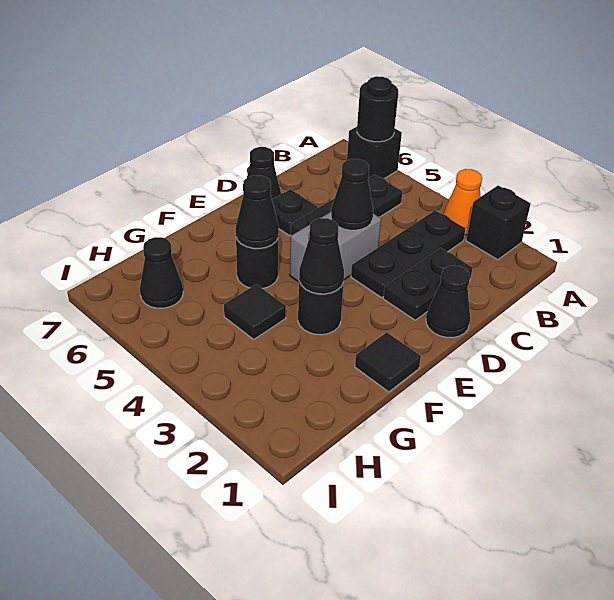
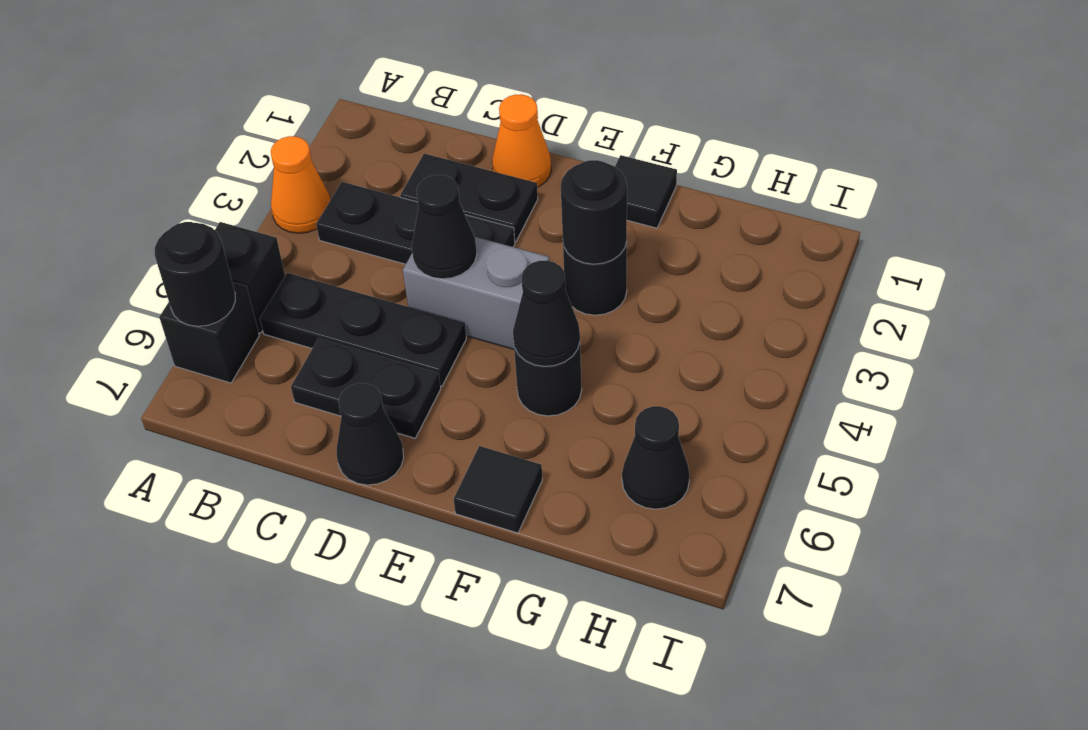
black brick A2 level 1 -> black brick A5 level 1
black cone D1 level 1 -> orange cone D1 level 1
black plate D6 level 1 -> black plate C6:D6 level 1
black cone F3 level 2 -> black round brick F3 level 2
black tile G4 level 1 -> black tile F7 level 1

